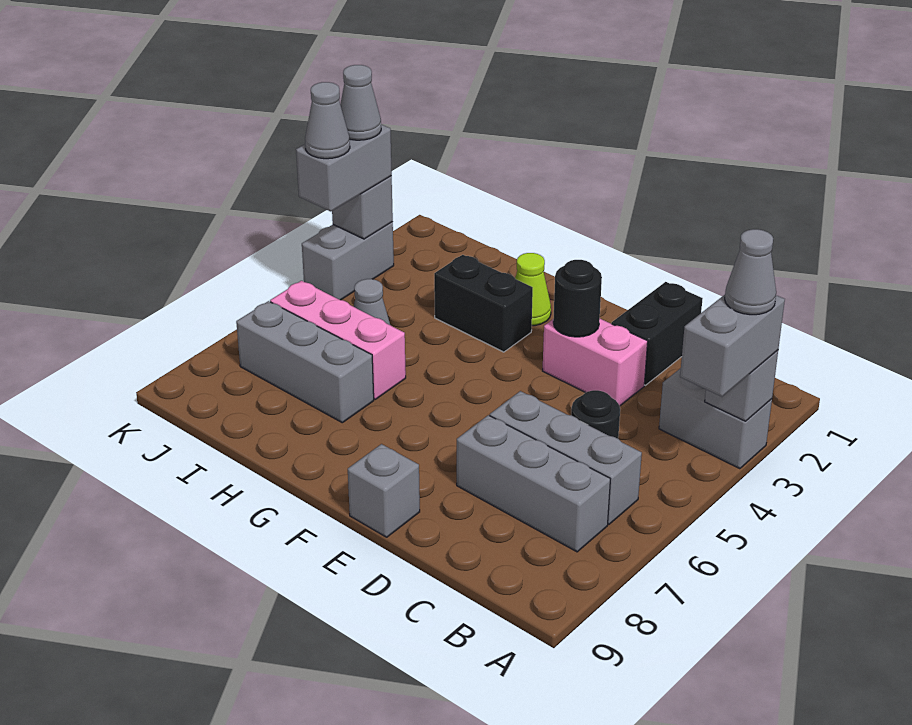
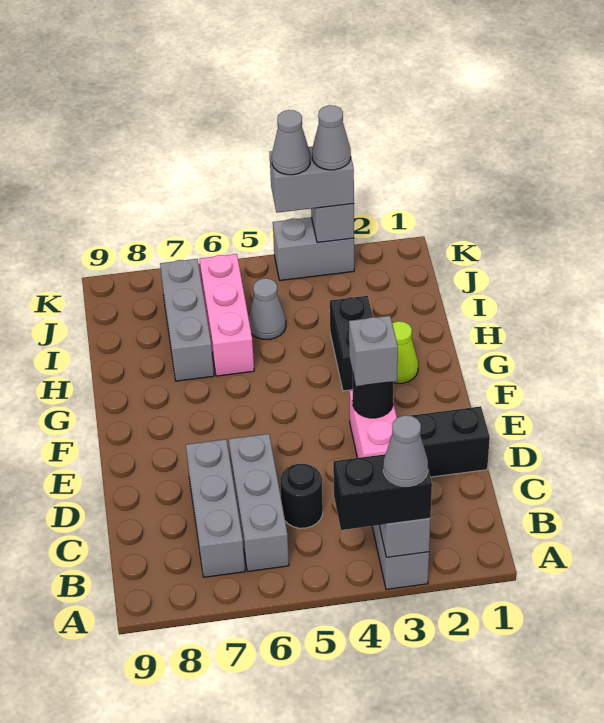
grey brick A3:A4 level 3 -> black brick A3:A4 level 3
grey brick E9 level 1 -> grey brick E3 level 3

